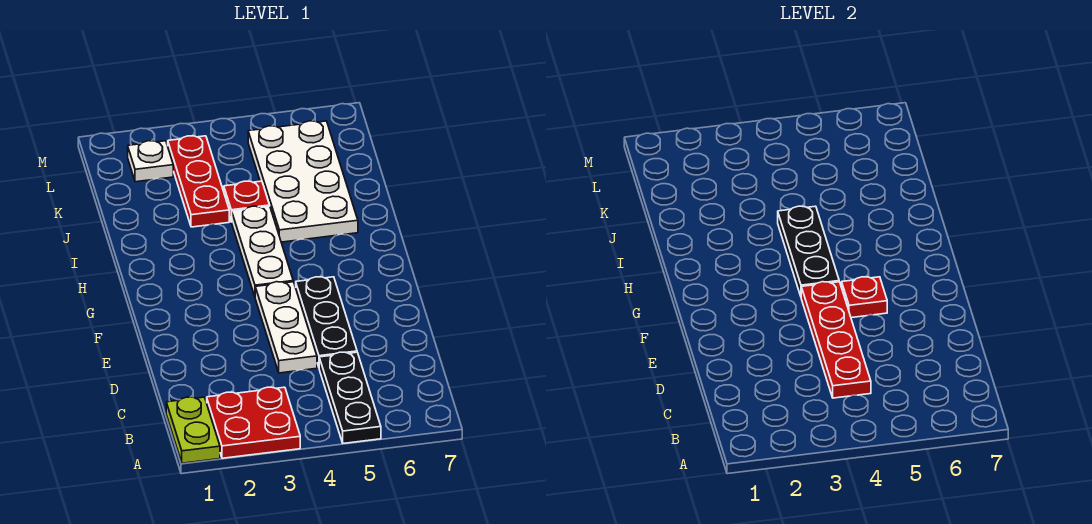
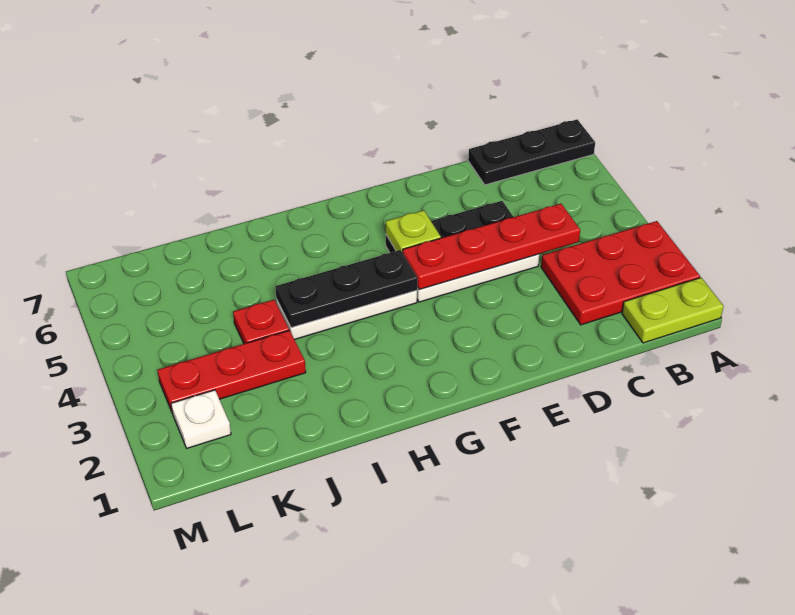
red plate A2:B3 level 1 -> red plate A2:C3 level 1
black plate A5:C5 level 1 -> black plate A7:C7 level 1
red plate F5 level 2 -> lime plate F5 level 2
white plate I5:L6 level 1 -> none

